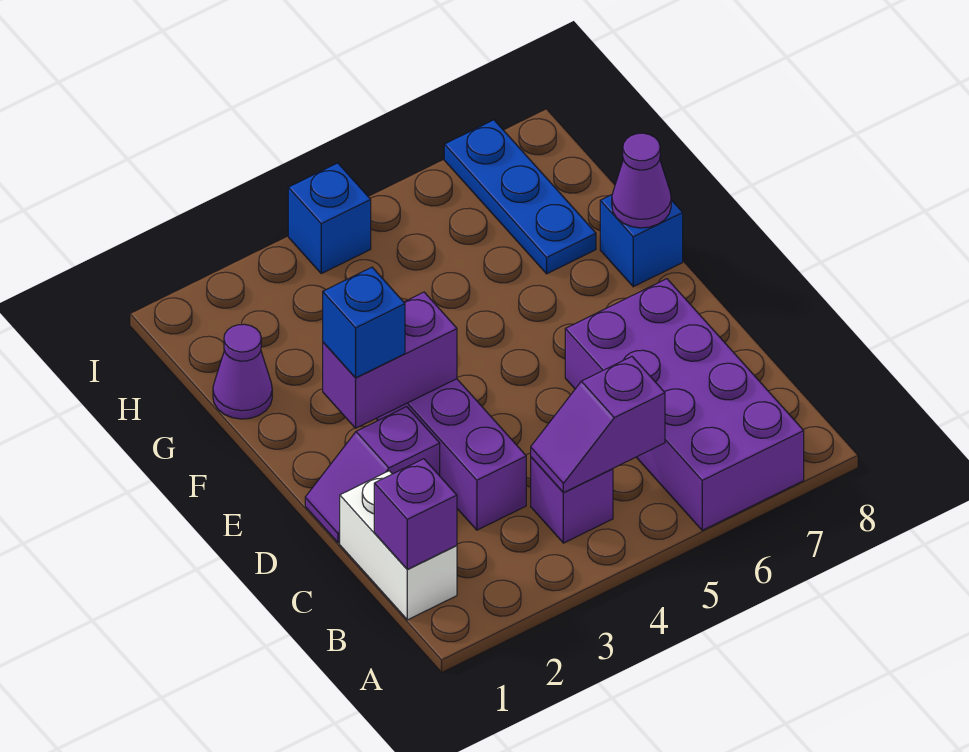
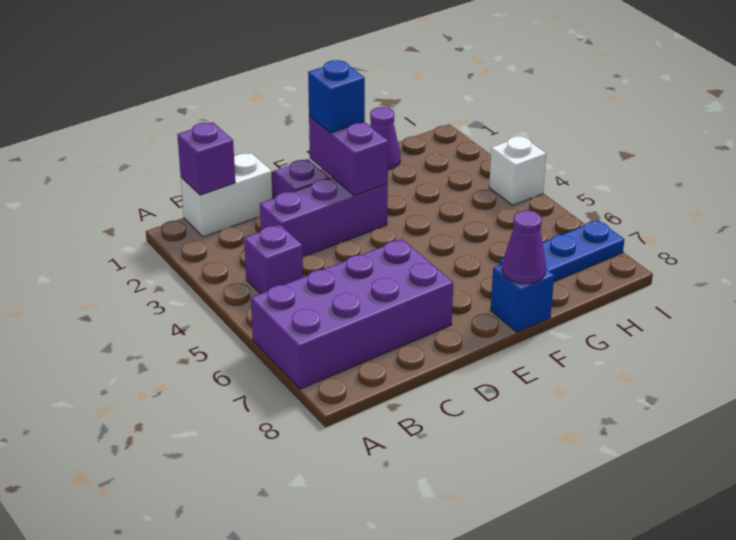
purple slope B4:B5 level 2 top 5 -> none
blue brick I4 level 1 -> white brick I4 level 1

